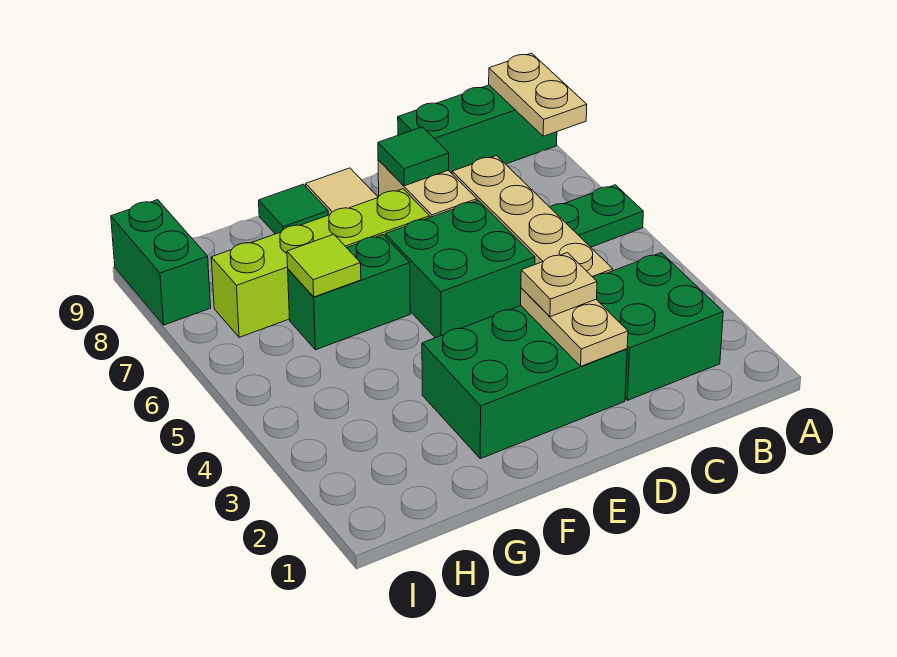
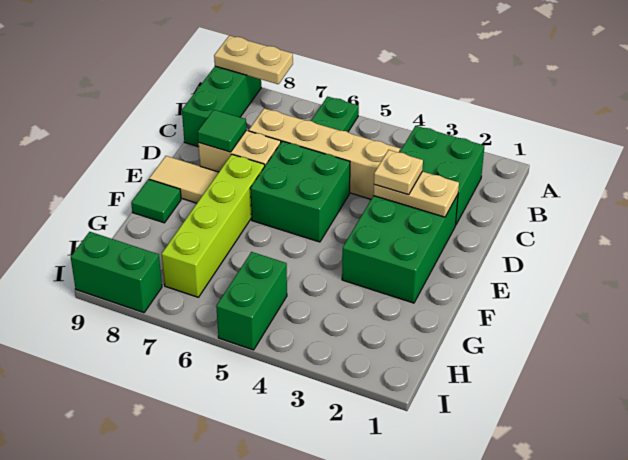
green brick F6:G6 level 1 -> green brick H5:I5 level 1
lime tile G6 level 2 -> none

